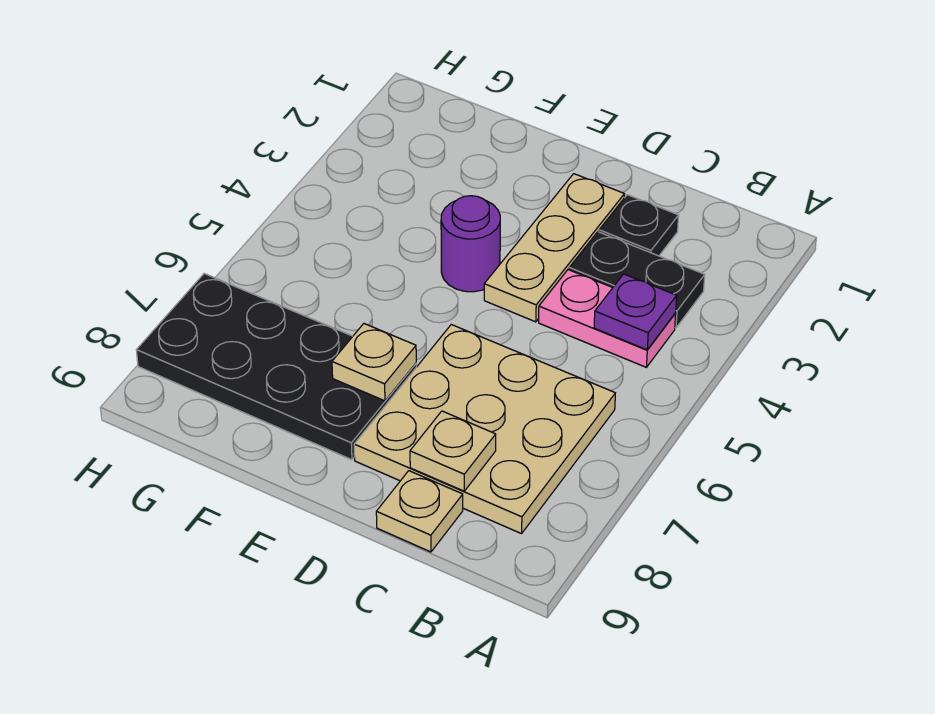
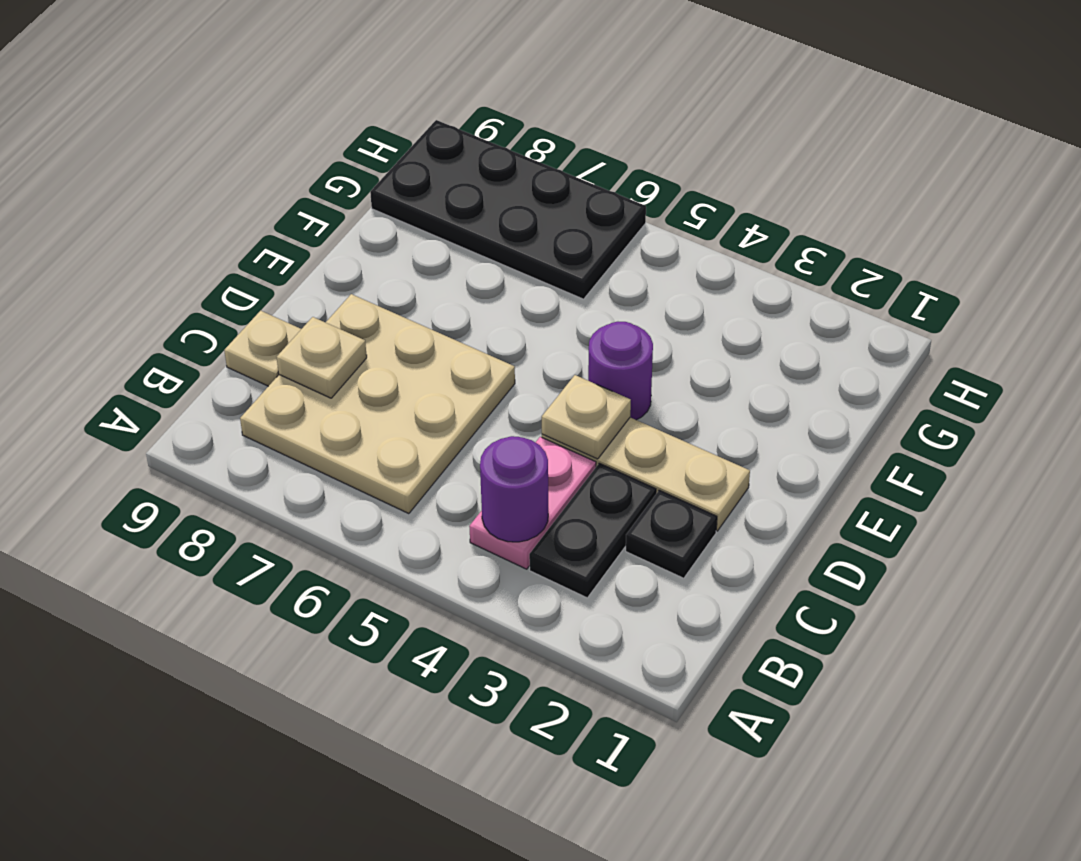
purple plate B4 level 2 -> purple round brick B4 level 2
black plate E7:H8 level 1 -> black plate G6:H9 level 1
tan plate E7 level 2 -> tan plate D4 level 2

